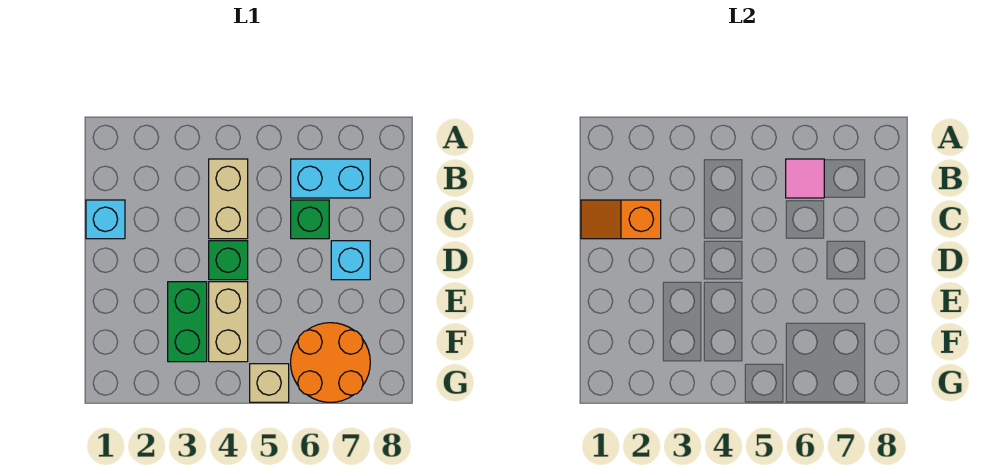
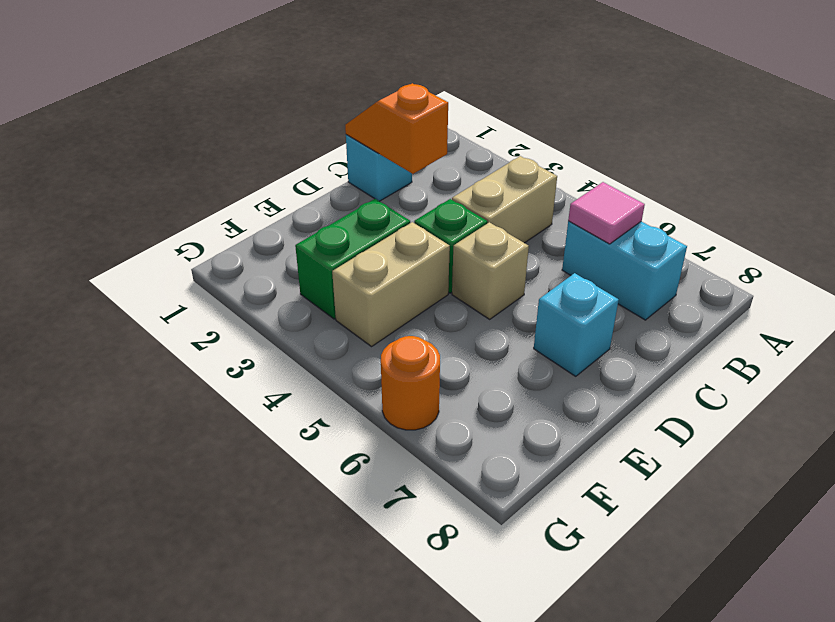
green brick C6 level 1 -> none
orange round brick F6:G7 level 1 -> orange round brick G6 level 1
tan brick G5 level 1 -> tan brick D5 level 1

